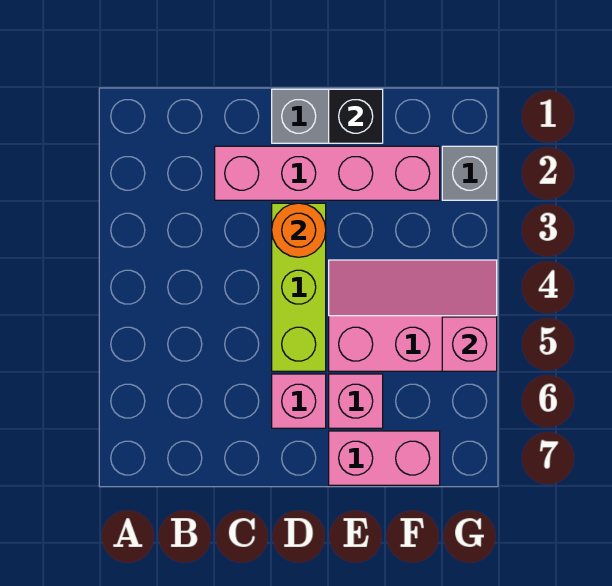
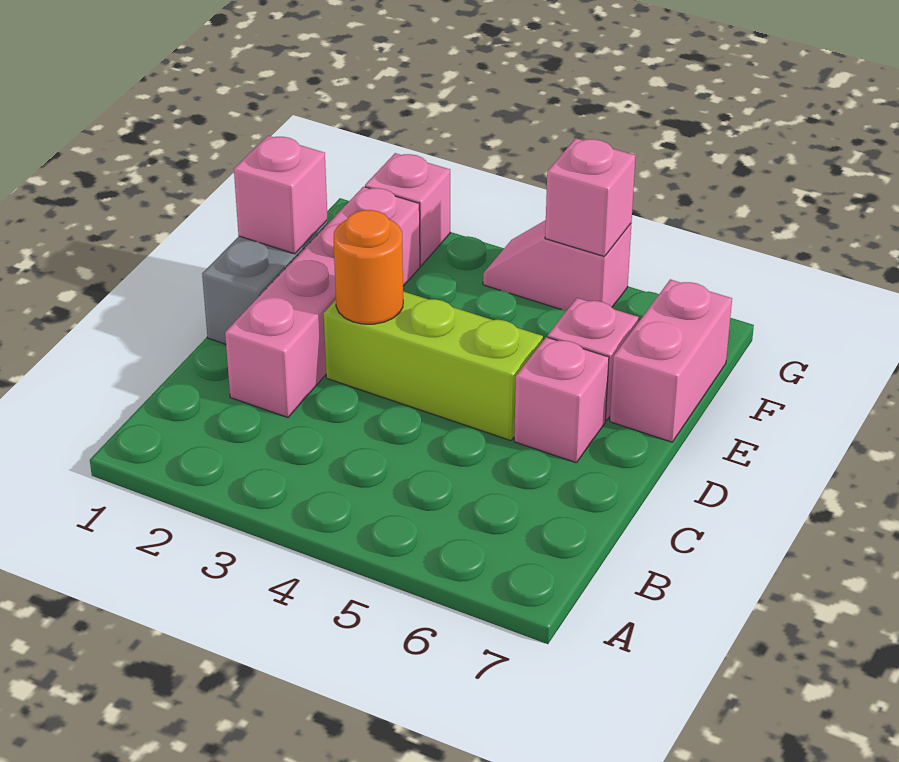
black brick E1 level 2 -> pink brick E1 level 2
pink slope E4:G5 level 1 top 5 -> pink slope G4:G5 level 1 top 5
grey brick G2 level 1 -> pink brick G2 level 1

